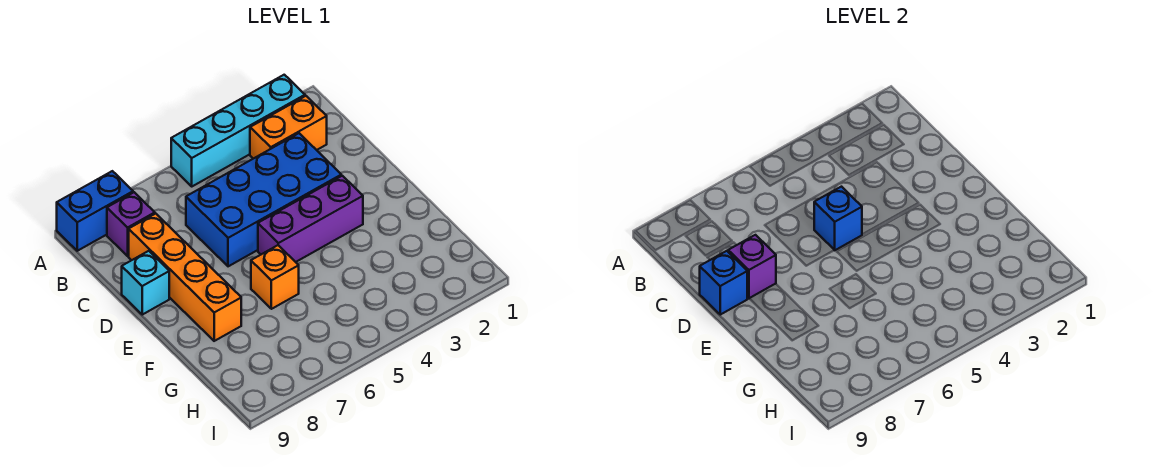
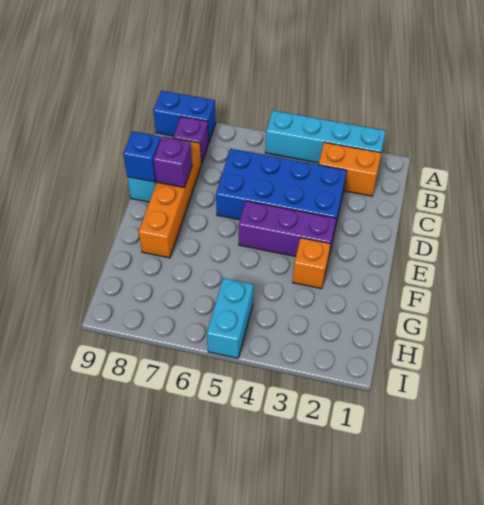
blue brick D5 level 2 -> none
orange brick F6 level 1 -> orange brick F3 level 1
none -> cyan brick H5:I5 level 1

